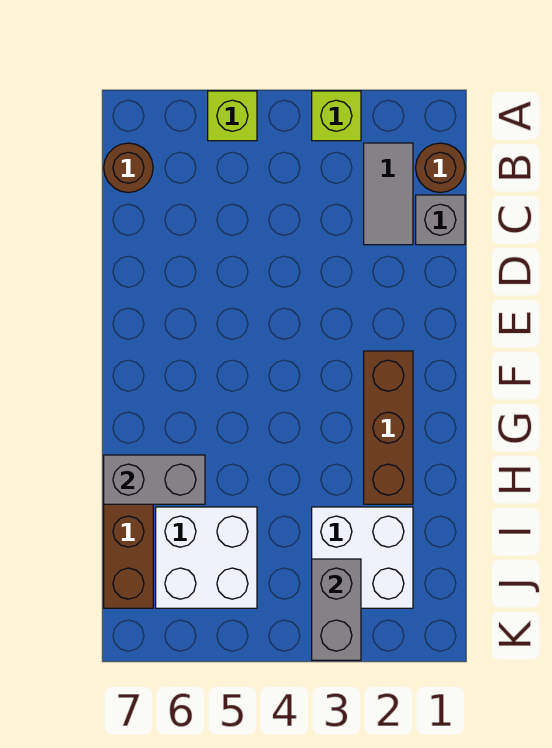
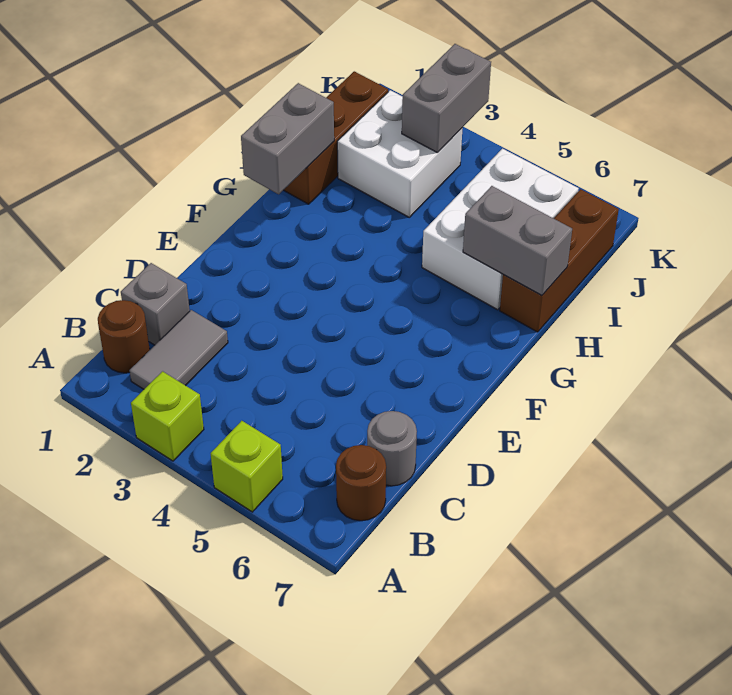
none -> grey round brick C7 level 1
brown brick F2:H2 level 1 -> brown brick H1:J1 level 1
none -> grey brick G1:H1 level 2
white brick I5:J6 level 1 -> white brick H5:J6 level 1

